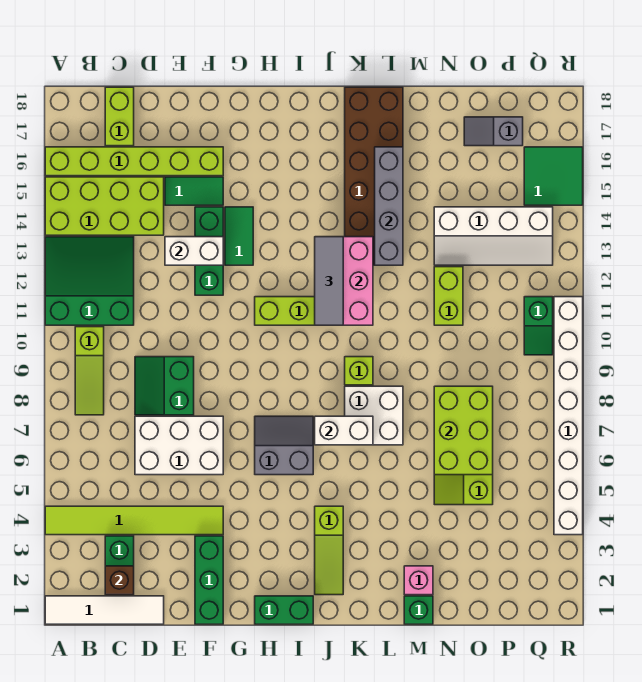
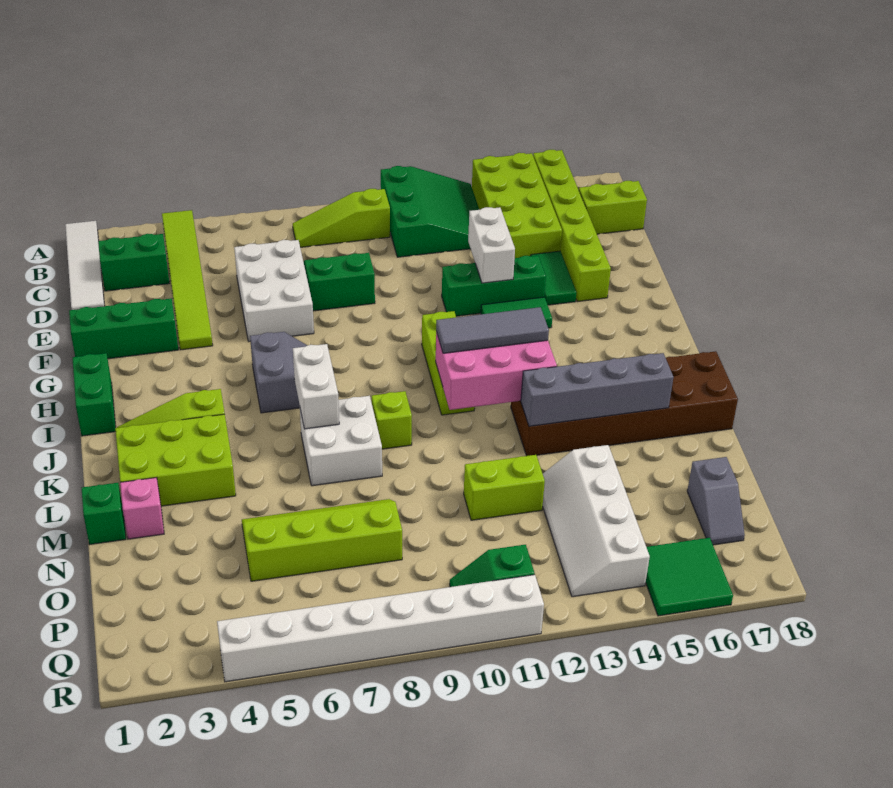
brown brick C2 level 2 -> none
lime brick N6:O8 level 2 -> lime brick K2:L4 level 1
grey slope O17:P17 level 1 top P -> grey slope O17:P17 level 1 top O

